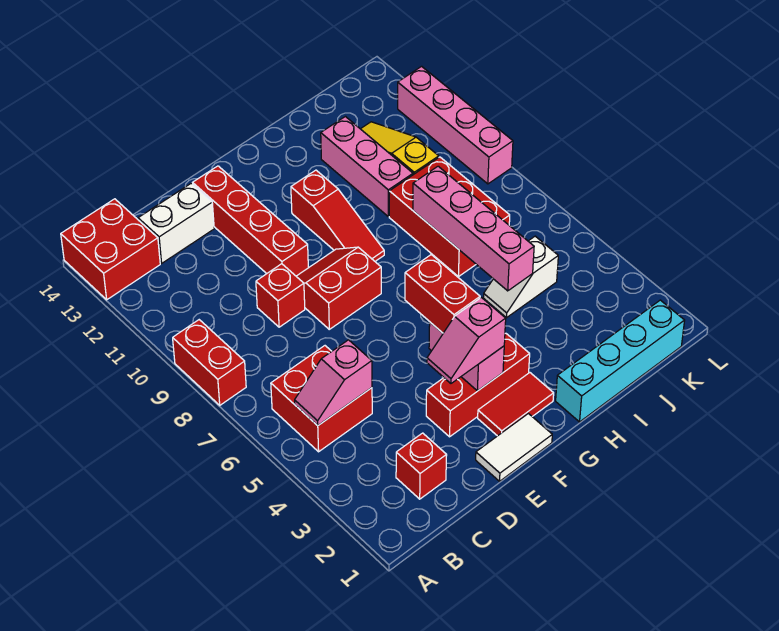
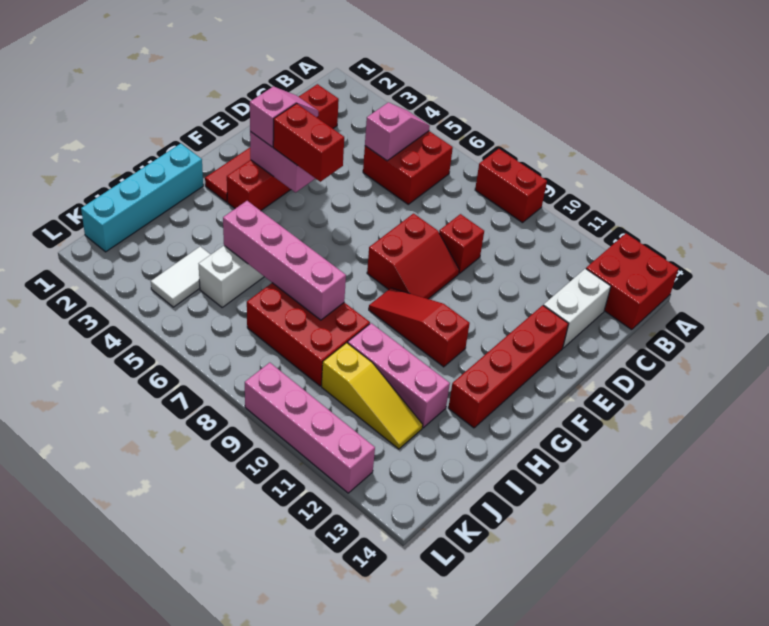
white tile E1:F1 level 1 -> white tile J4:K4 level 1
red brick E10:E13 level 1 -> red brick E13:H13 level 1

